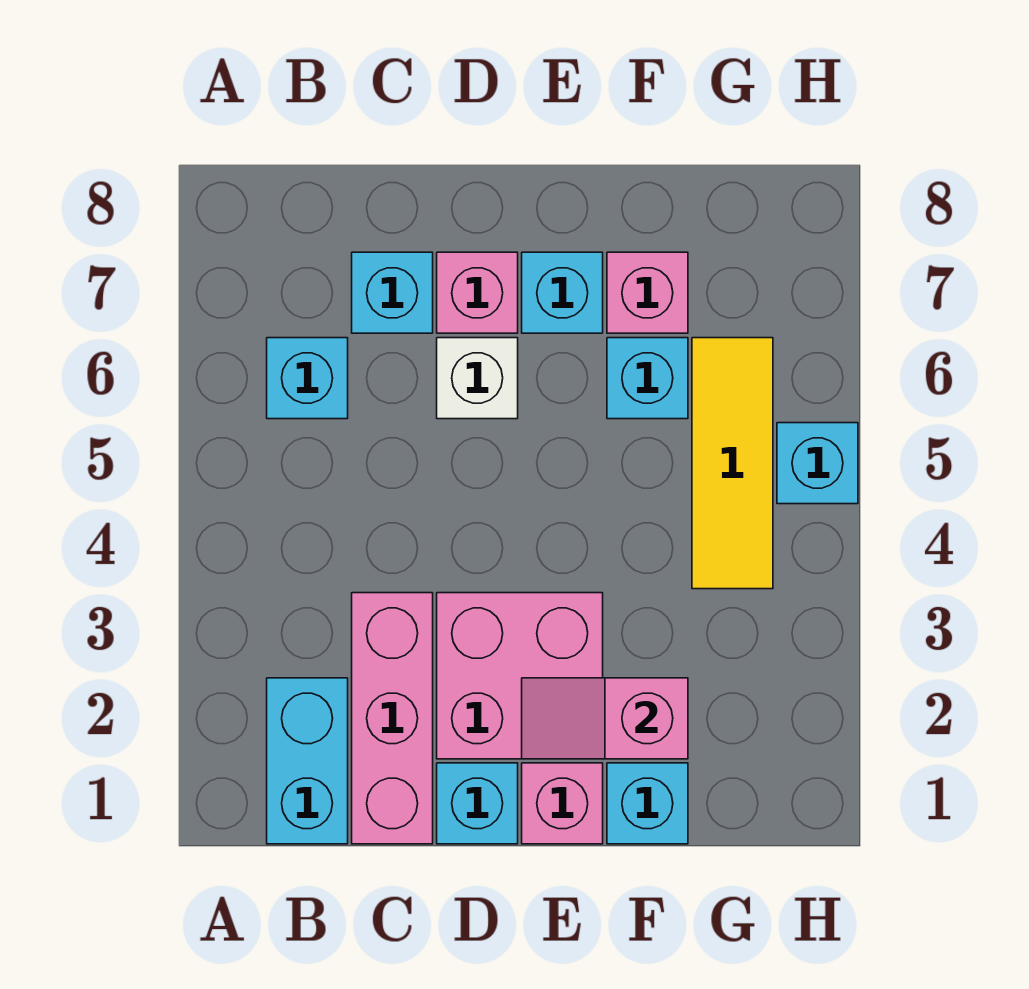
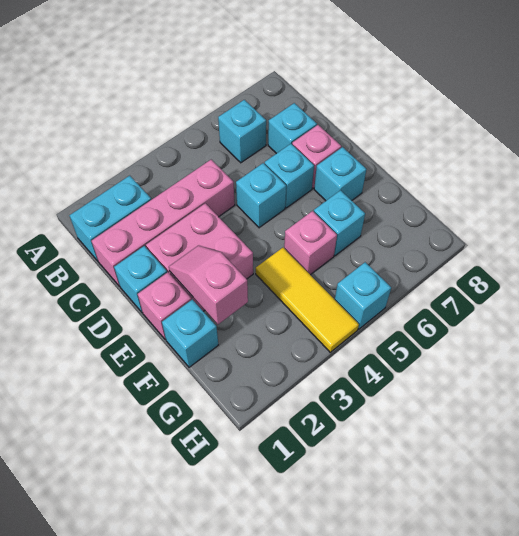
pink brick C1:C3 level 1 -> pink brick C1:C4 level 1
none -> cyan brick D5 level 1
white brick D6 level 1 -> cyan brick D6 level 1
pink brick F7 level 1 -> pink brick F5 level 1
yellow tile G4:G6 level 1 -> yellow tile F4:H4 level 1

